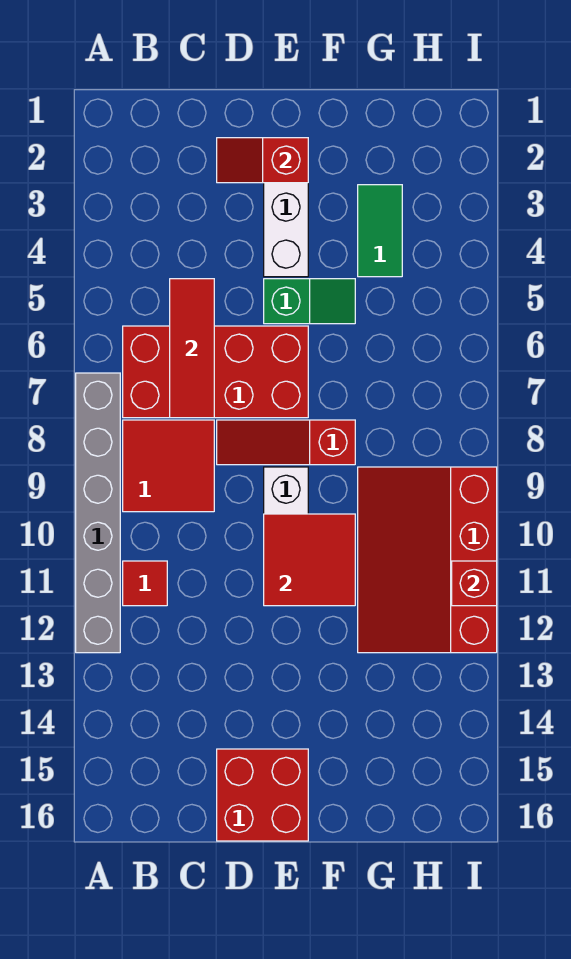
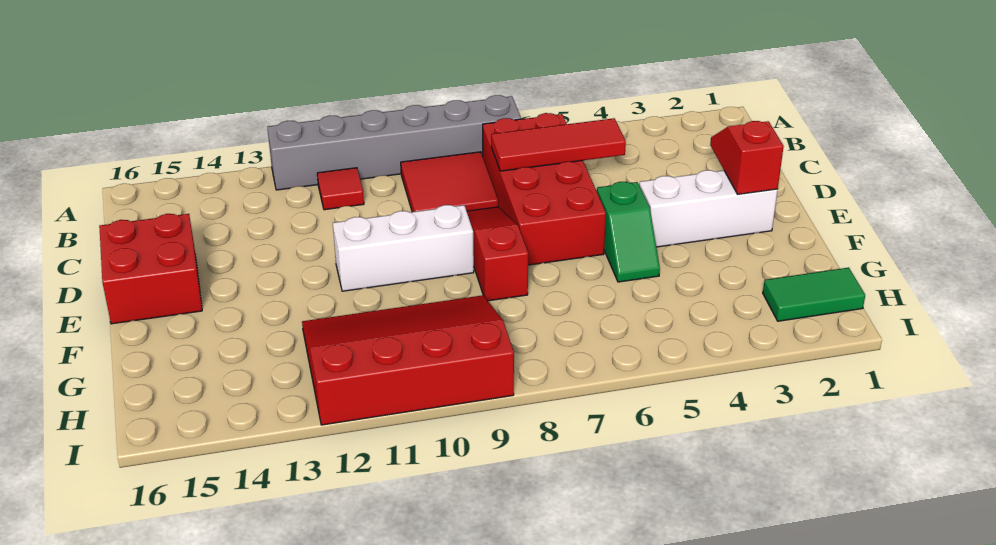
red tile E10:F11 level 2 -> none
green tile G3:G4 level 1 -> green tile H1:H2 level 1
red brick I11 level 2 -> none

